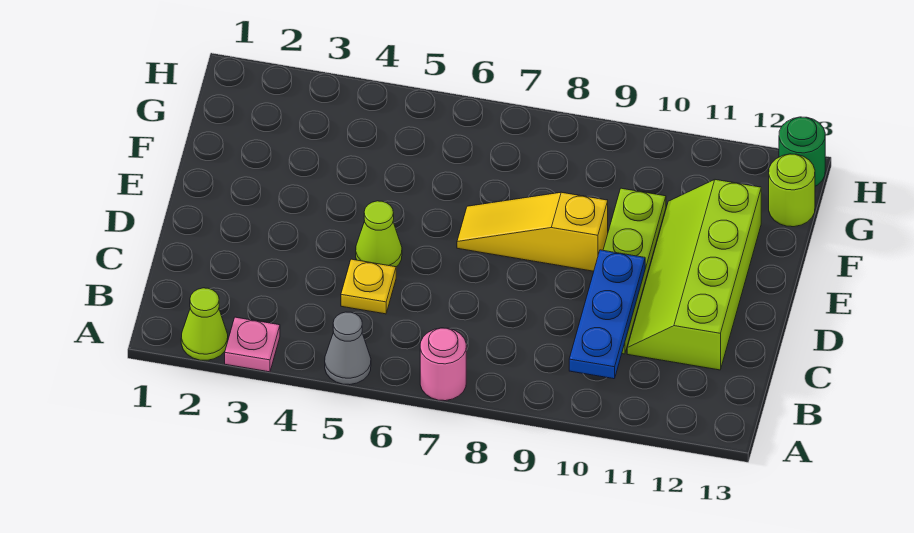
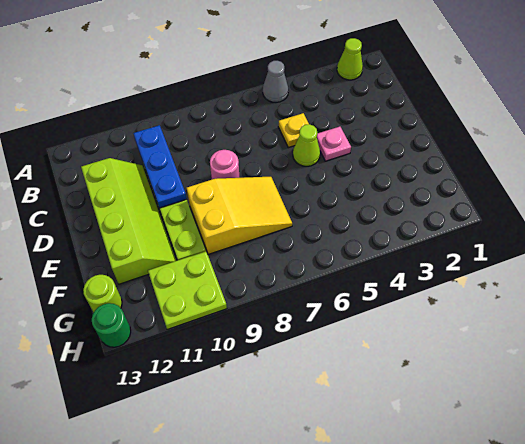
pink plate A3 level 1 -> pink plate D4 level 1
pink round brick A7 level 1 -> pink round brick D8 level 1
yellow slope E7:E9 level 1 top 9 -> yellow slope E7:F9 level 1 top 9
none -> lime plate G10:H11 level 1

